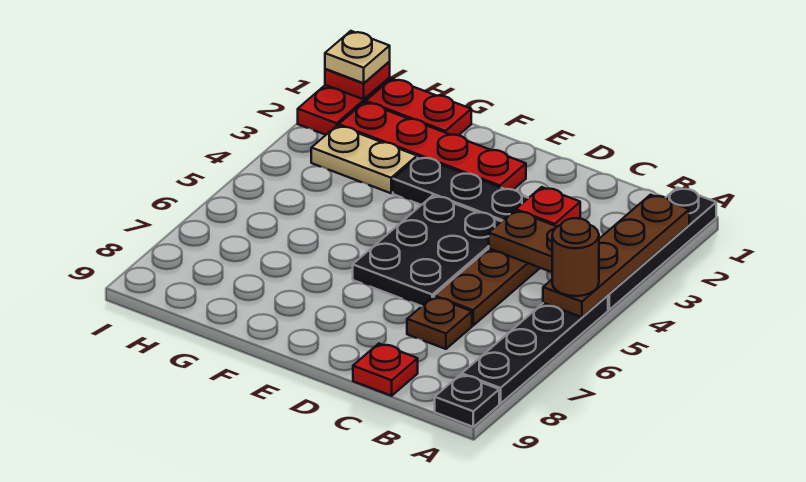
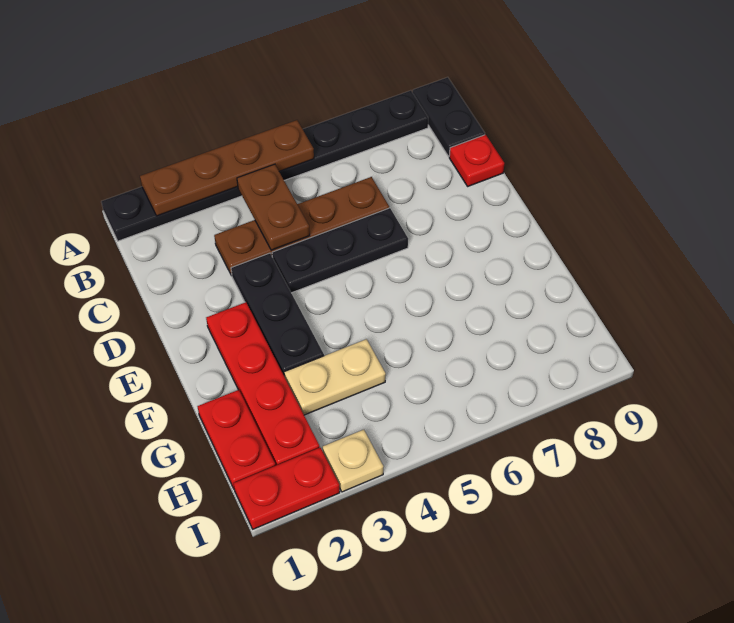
brown round brick A5 level 3 -> none
black plate A9 level 1 -> black plate A9:B9 level 1
red plate C3 level 2 -> none
brown plate C7 level 1 -> none
black plate D4:E6 level 1 -> black plate D4:D6 level 1
tan plate G3:H3 level 1 -> tan plate G3:G4 level 1
red plate I1 level 2 -> none
tan plate I1 level 3 -> tan plate I3 level 1

